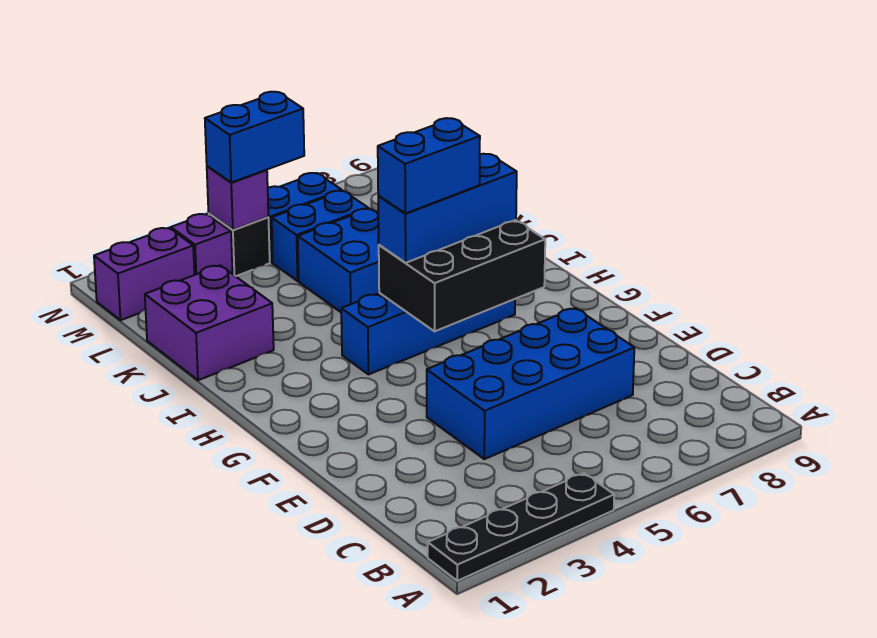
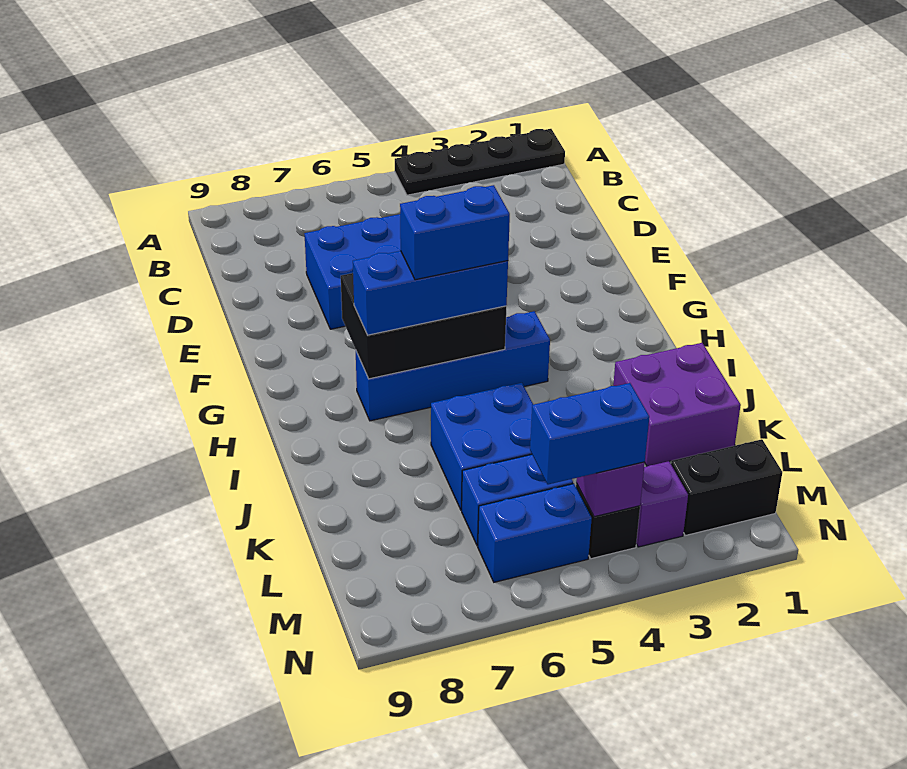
purple brick M1:M2 level 1 -> black brick M1:M2 level 1

